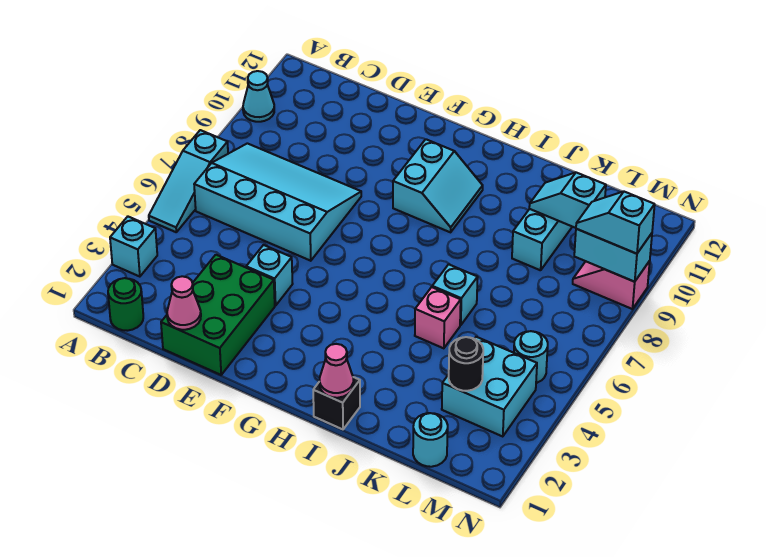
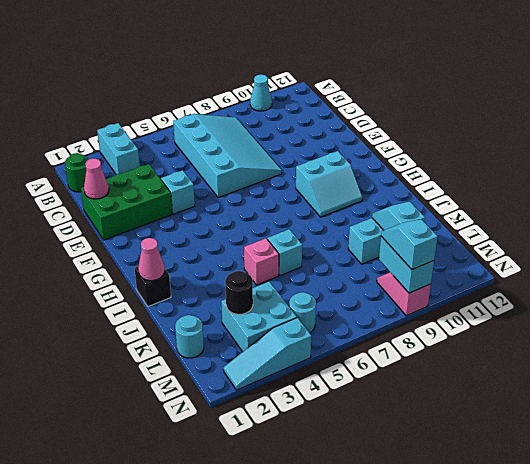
cyan brick A3 level 1 -> cyan brick A3:B3 level 1
cyan slope A5:A7 level 1 top 7 -> cyan slope N2:N4 level 1 top 4

